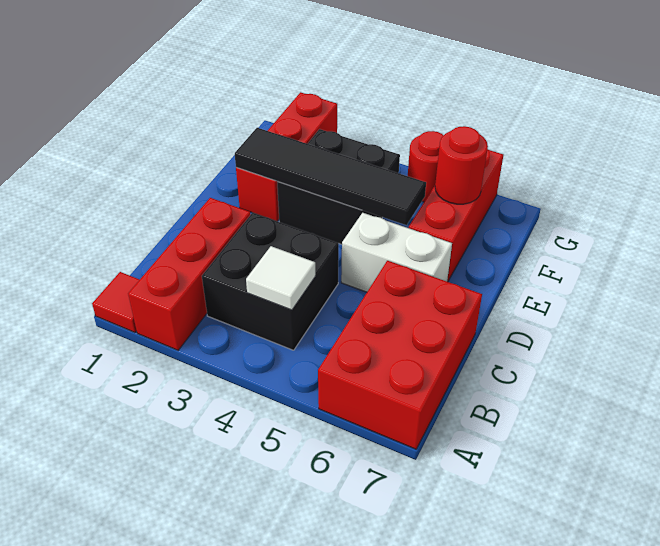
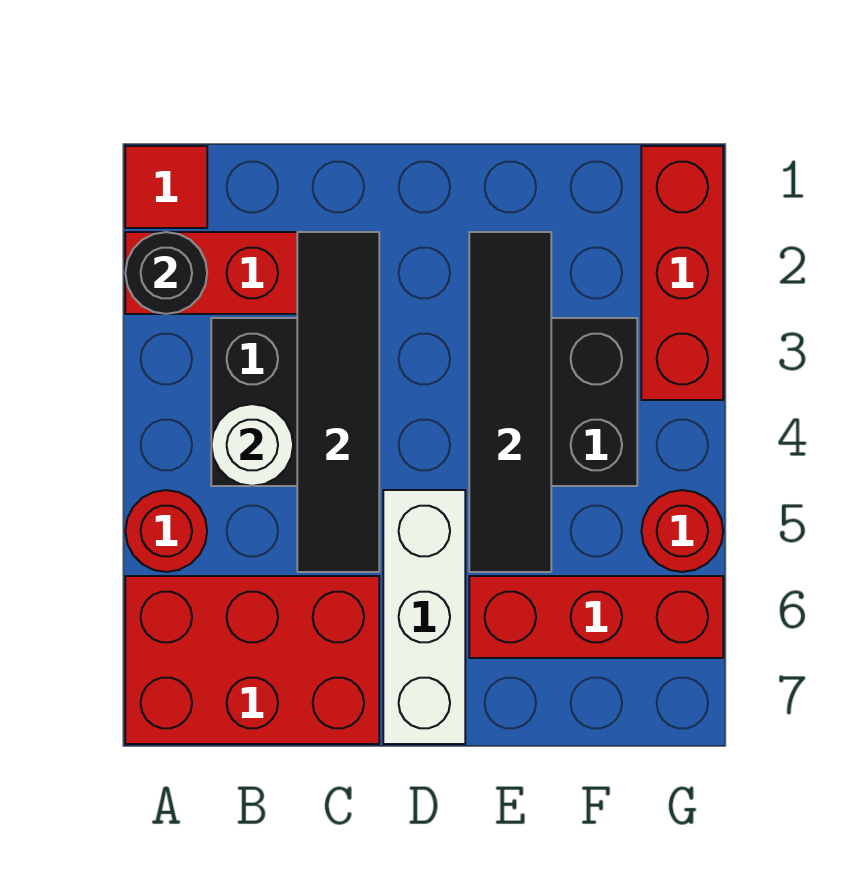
none -> black round brick A2 level 2
white tile B4 level 2 -> white round brick B4 level 2
none -> black tile C2:C5 level 2
white brick D5:D6 level 1 -> white brick D5:D7 level 1
red brick E2:G2 level 1 -> red brick G1:G3 level 1
red round brick F6 level 2 -> red round brick A5 level 1

